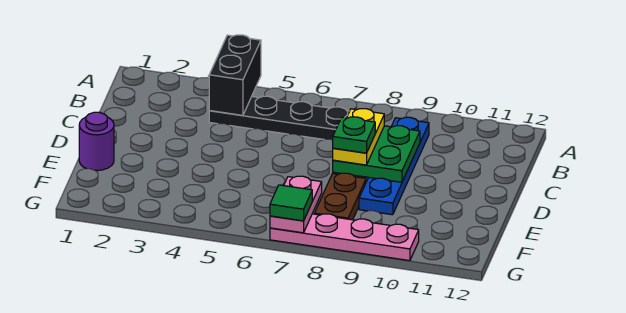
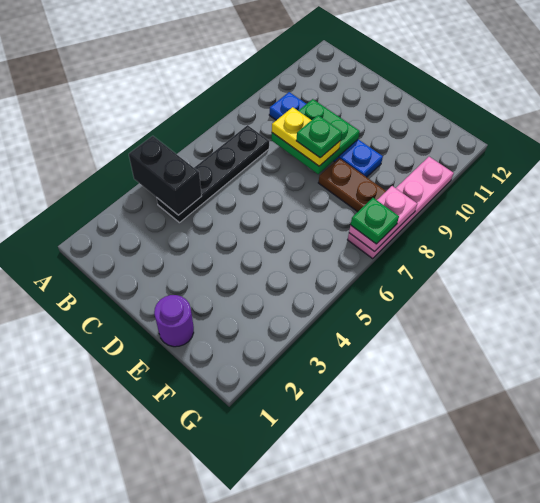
pink plate F7:G7 level 2 -> pink plate G7:G8 level 2
green tile G7 level 3 -> green plate G7 level 3

